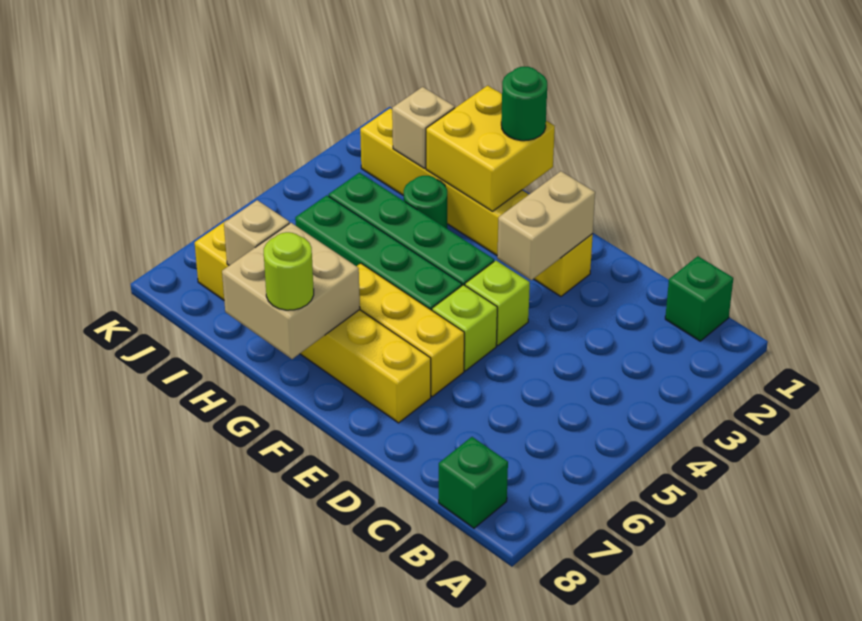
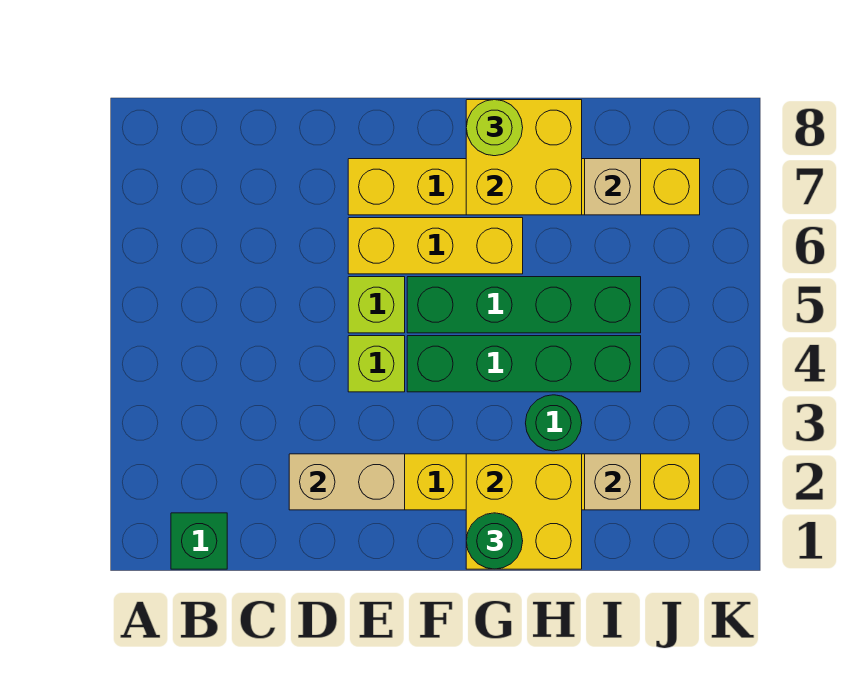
green brick B8 level 1 -> none
tan brick E2:E3 level 2 -> tan brick D2:E2 level 2
tan brick G7:H8 level 2 -> yellow brick G7:H8 level 2

